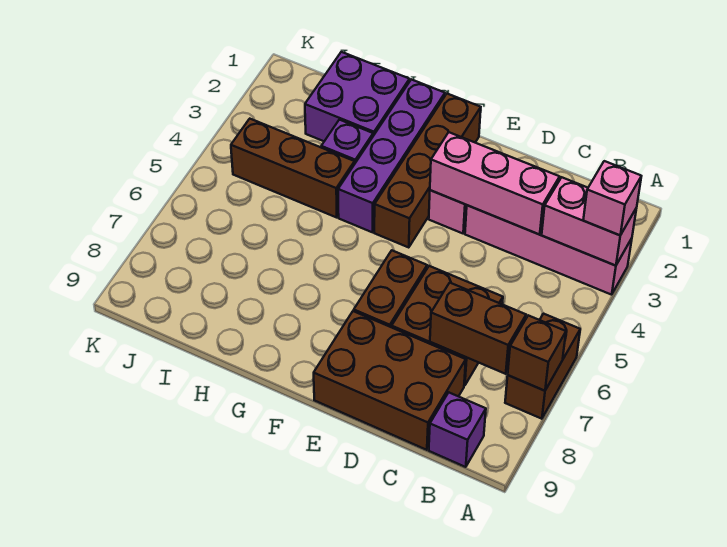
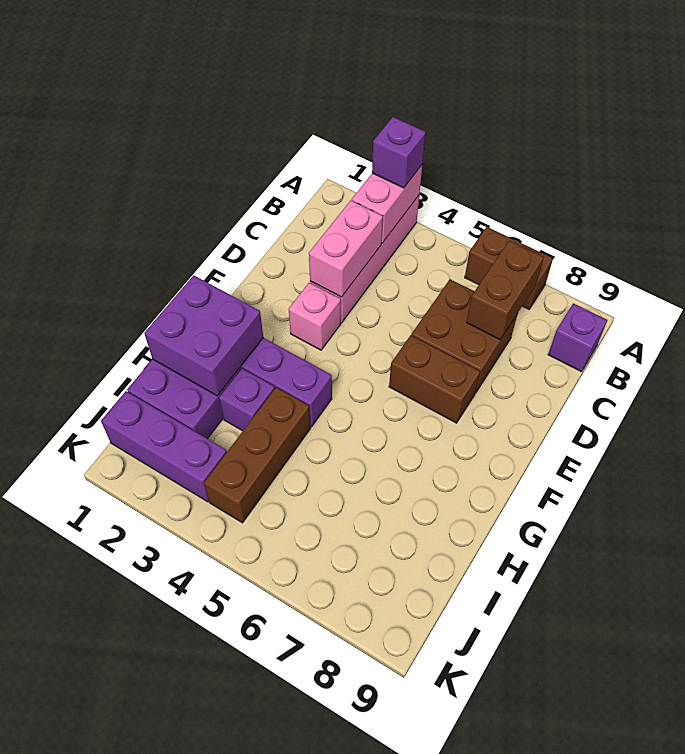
pink brick A3 level 3 -> purple brick A3 level 3
brown brick A7 level 2 -> none
pink brick C3:E3 level 2 -> pink brick C3:D3 level 2
brown brick C8:E9 level 1 -> none
brown brick F1:F4 level 1 -> none
none -> purple brick G1:H2 level 2
none -> purple brick J1:J3 level 1

